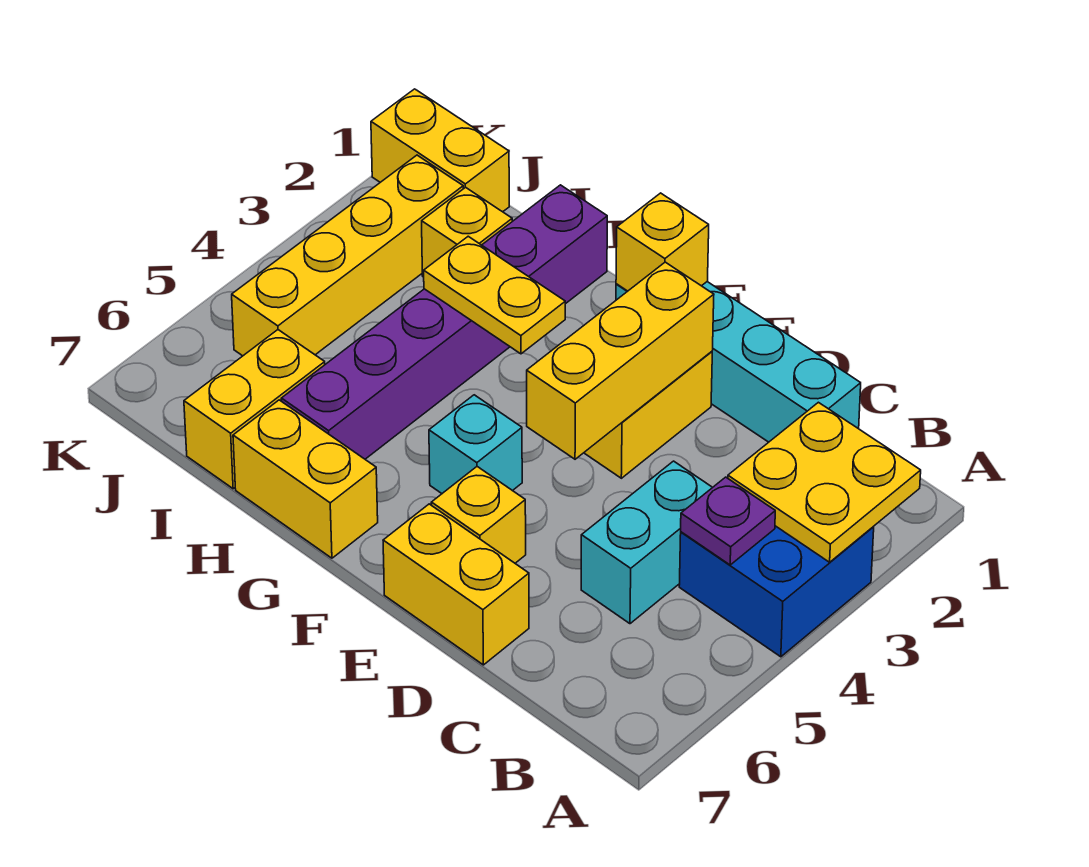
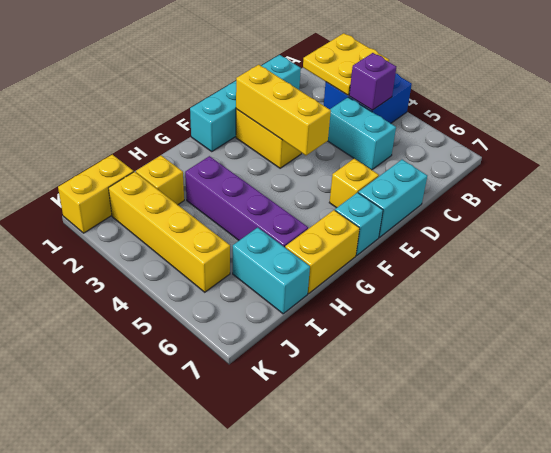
purple plate B4 level 2 -> purple brick B4 level 2
yellow brick D7:E7 level 1 -> cyan brick D7:E7 level 1
yellow brick F1 level 2 -> none
cyan brick F5 level 1 -> cyan brick F7 level 1
yellow plate G3:H3 level 2 -> none
purple brick H1:H6 level 1 -> purple brick H3:H6 level 1
yellow brick I6:I7 level 1 -> cyan brick I6:I7 level 1

